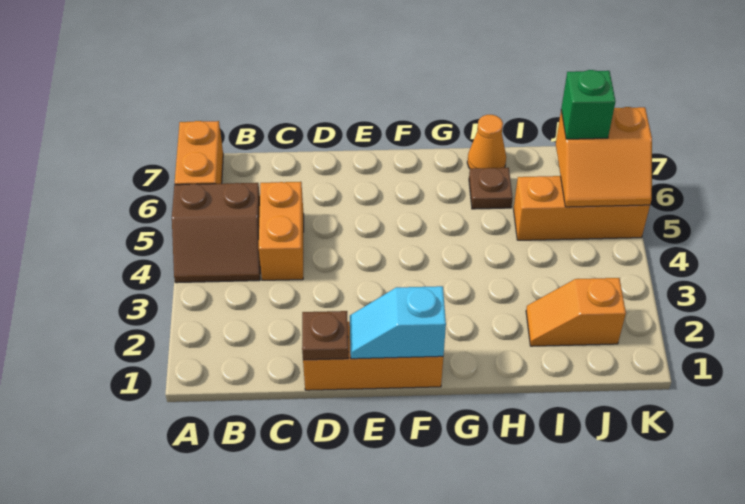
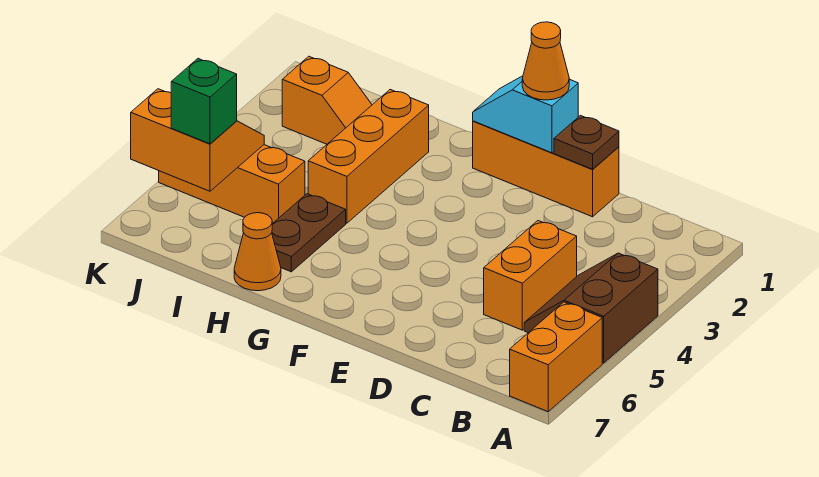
brown slope A4:B5 level 1 top 5 -> brown slope A4:B5 level 1 top A
cyan slope E1:F1 level 2 top F -> cyan slope E1:F1 level 2 top E
none -> orange cone E1 level 3
none -> orange brick H2:H4 level 1
brown plate H6 level 1 -> brown plate H5:H6 level 1

